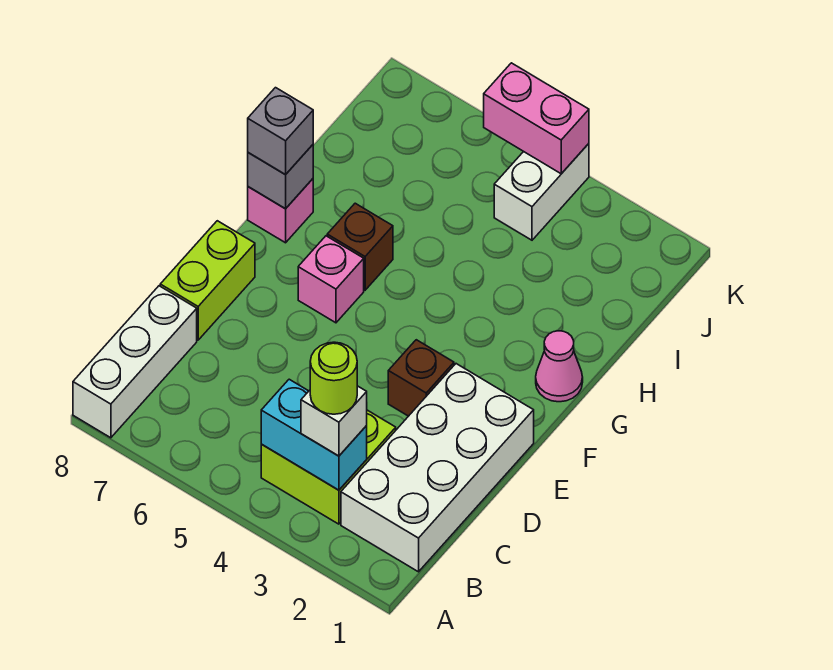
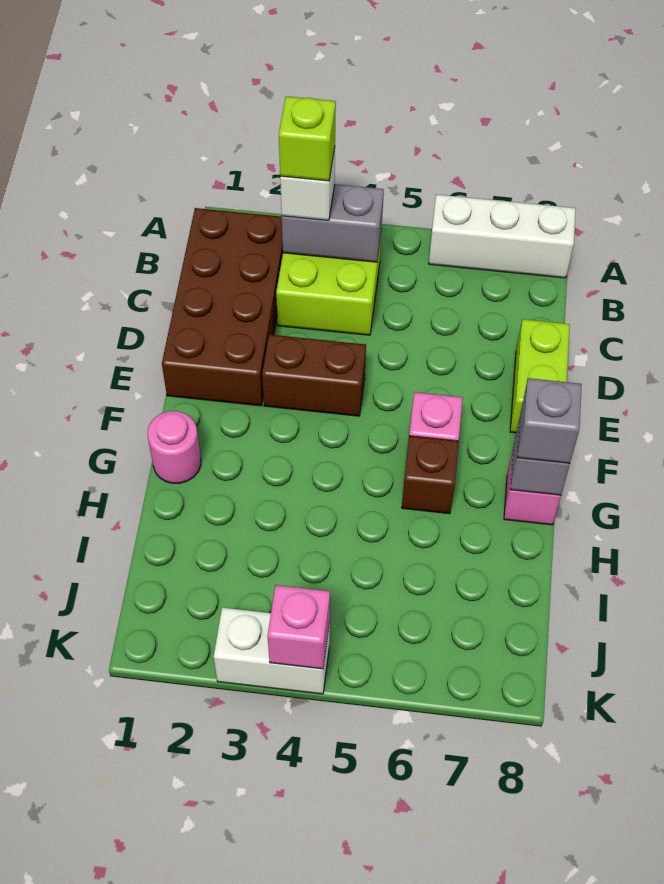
white brick A8:C8 level 1 -> white brick A6:A8 level 1
white brick B1:E2 level 1 -> brown brick B1:E2 level 1
cyan brick B3:B4 level 2 -> grey brick B3:B4 level 2
lime round brick B3 level 4 -> lime brick B3 level 4
brown brick E3 level 1 -> brown brick E3:E4 level 1
pink cone G1 level 1 -> pink round brick G1 level 1
white brick J4:K4 level 1 -> white brick K3:K4 level 1
pink brick K4:K5 level 2 -> pink brick K4 level 2

